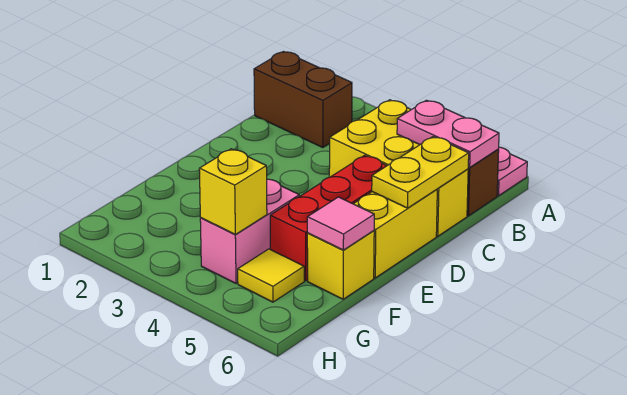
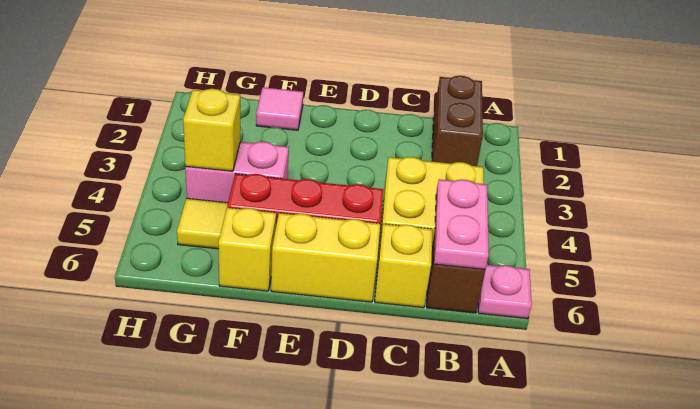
yellow plate C6:D6 level 2 -> none
pink tile F6 level 2 -> pink tile F1 level 1

